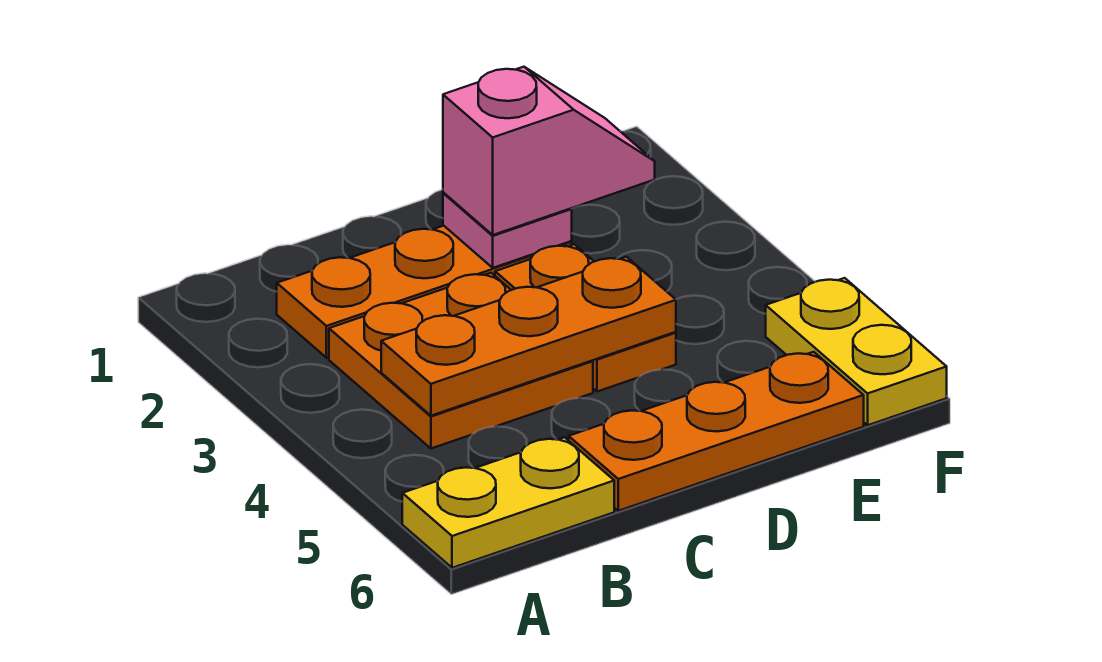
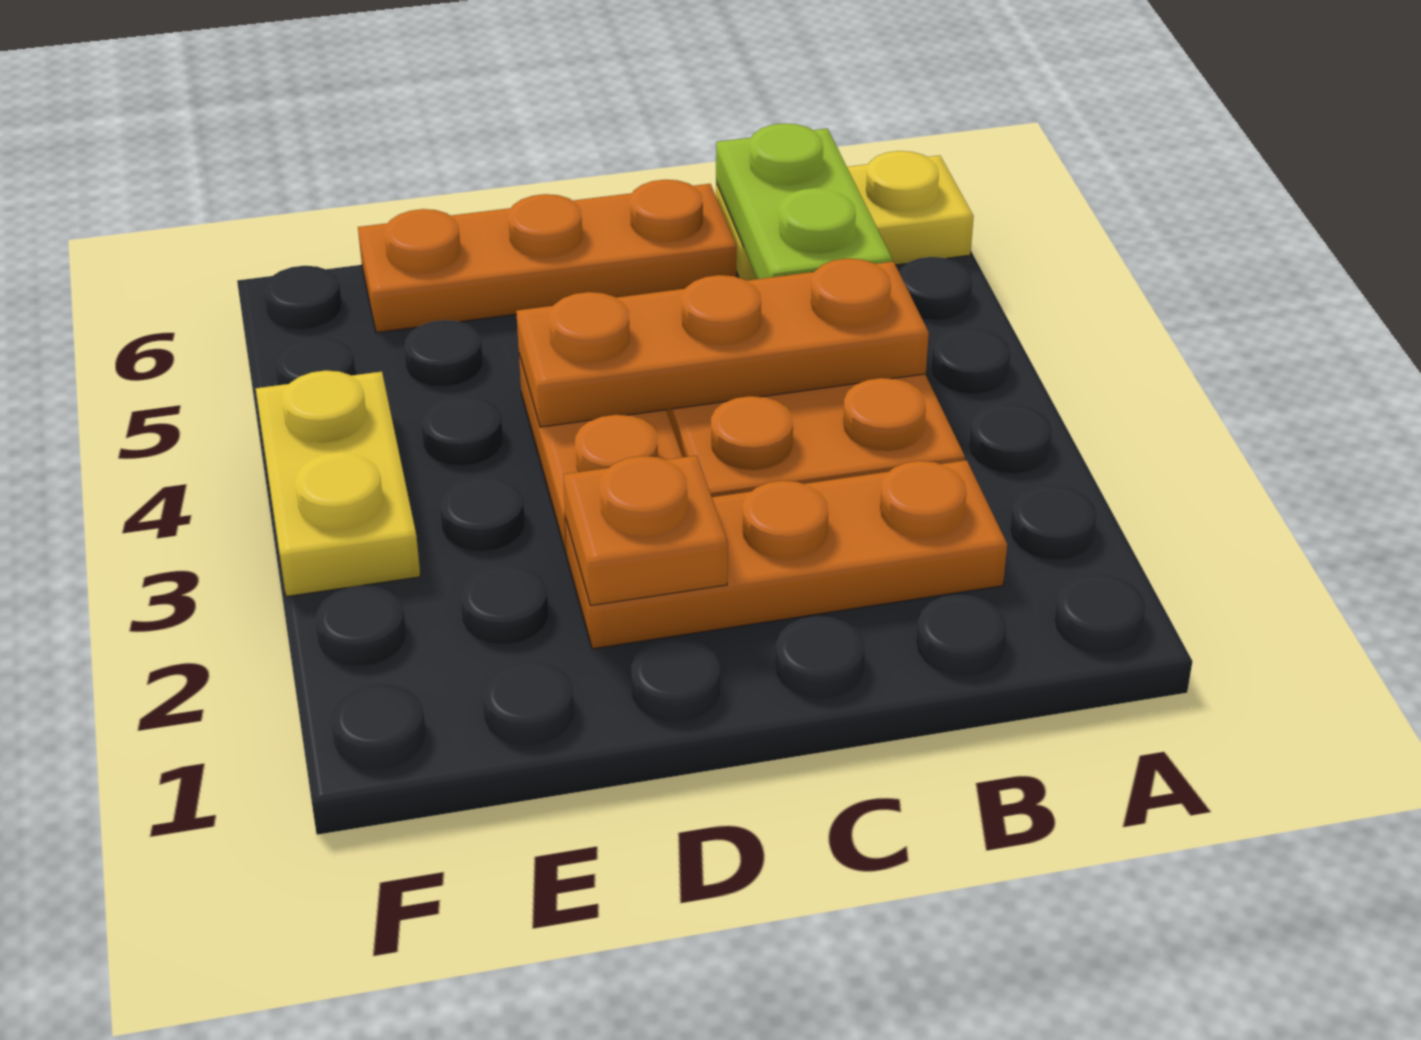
none -> lime plate B5:B6 level 2
pink plate D2 level 2 -> orange plate D2 level 2
pink slope D2:E2 level 3 top D -> none
yellow plate F5:F6 level 1 -> yellow plate F3:F4 level 1

